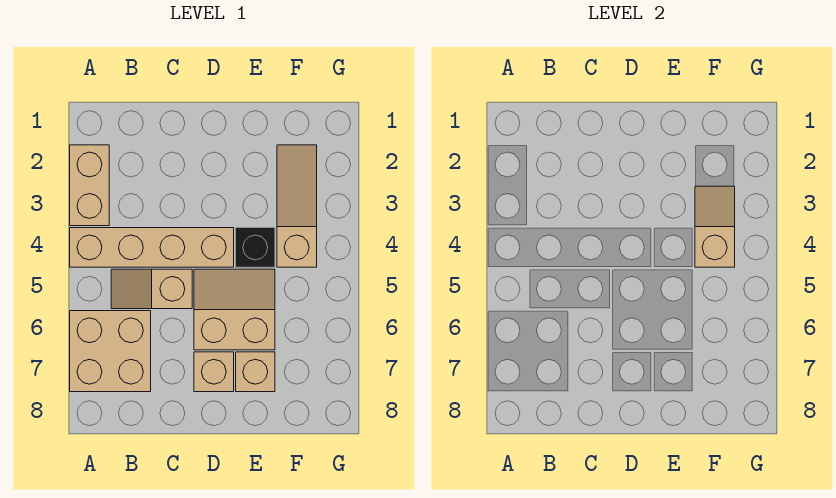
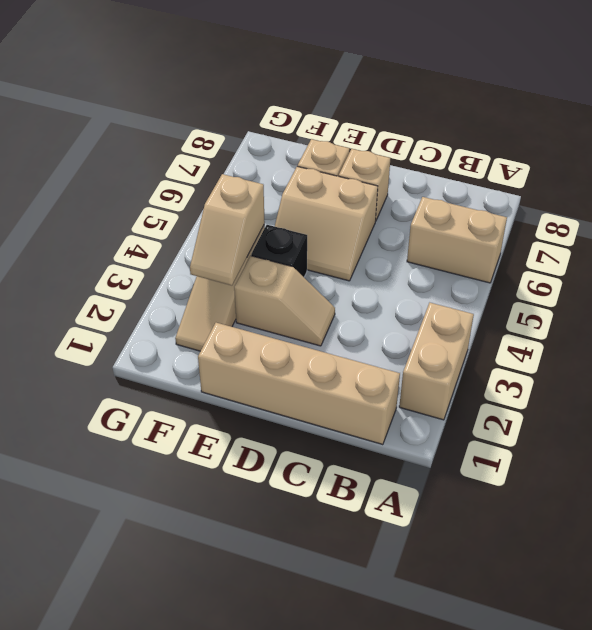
tan brick A4:D4 level 1 -> tan brick B1:E1 level 1
tan brick A6:B7 level 1 -> tan brick A6:B6 level 1
tan slope B5:C5 level 1 top C -> tan slope D3:E3 level 1 top E

